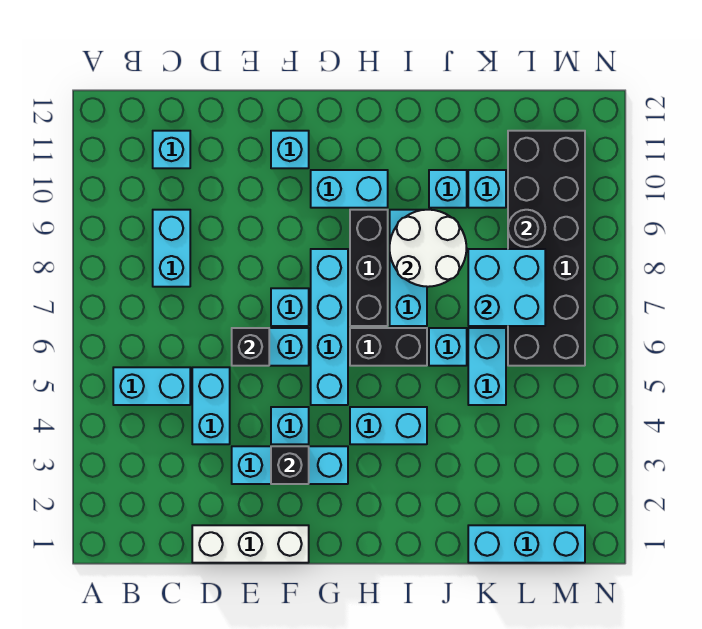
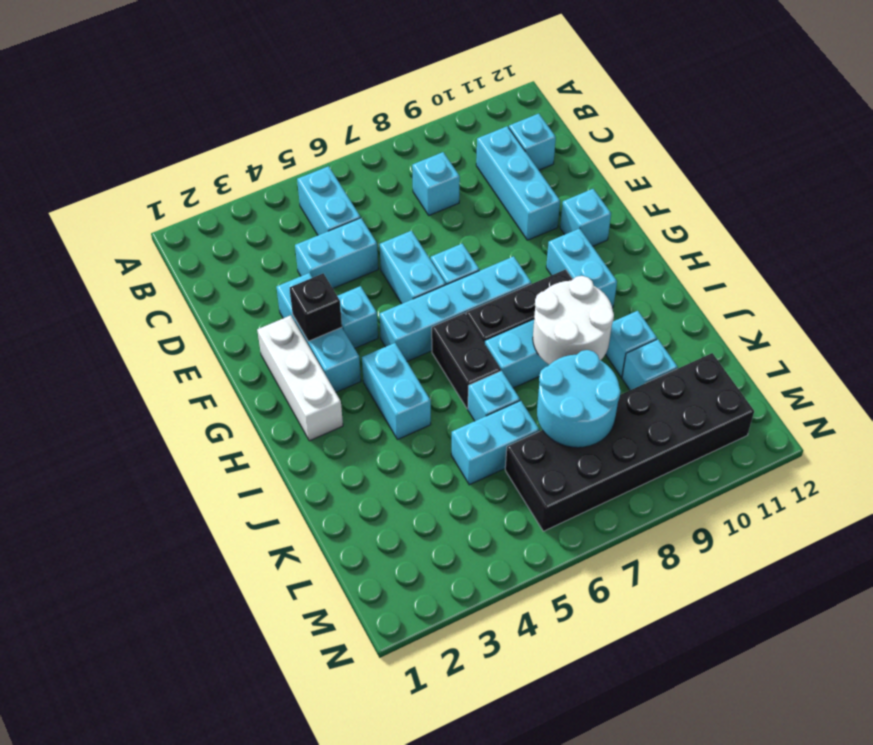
cyan brick C8:C9 level 1 -> cyan brick C8 level 1
white brick D1:F1 level 1 -> white brick F2:H2 level 1
black brick E6 level 2 -> none
cyan brick K1:M1 level 1 -> cyan brick C10:E10 level 1
cyan brick K7:L8 level 2 -> cyan round brick K7:L8 level 2
black round brick L9 level 2 -> none

